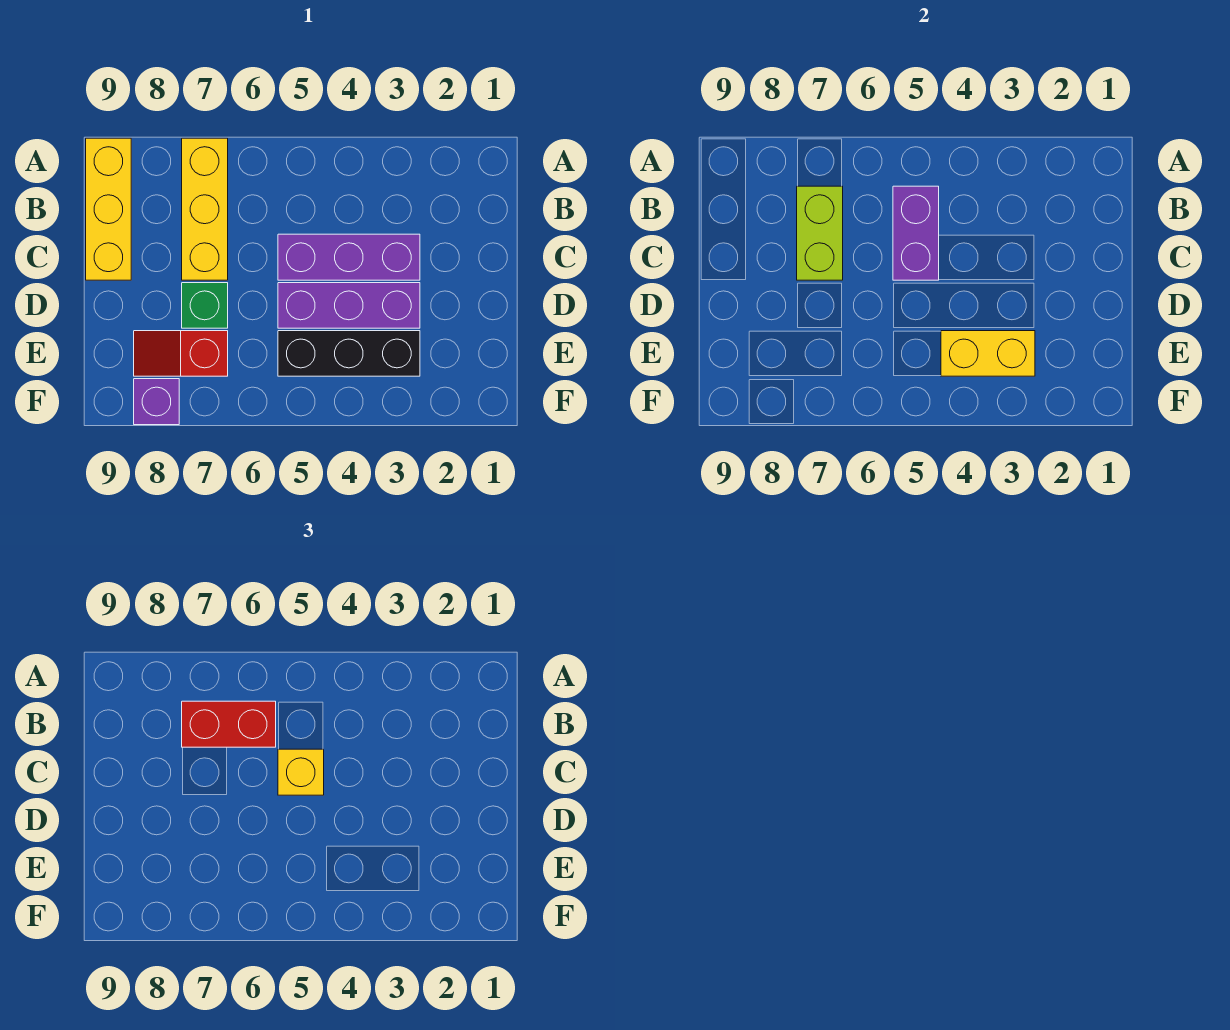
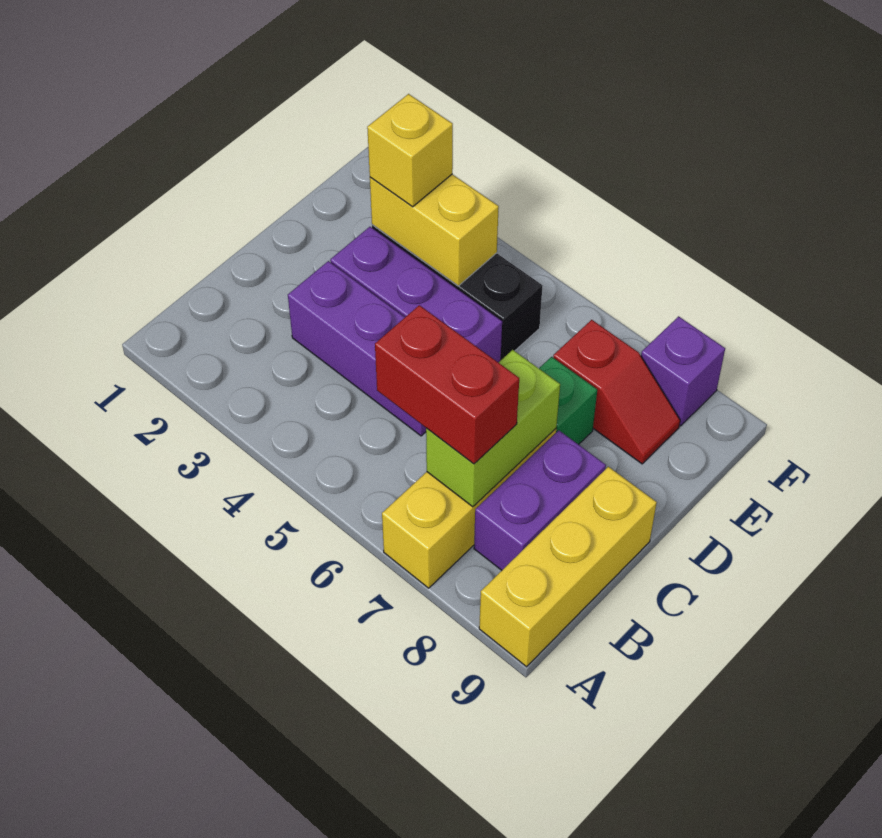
purple brick B5:C5 level 2 -> purple brick B8:C8 level 1
yellow brick C5 level 3 -> yellow brick E3 level 3

